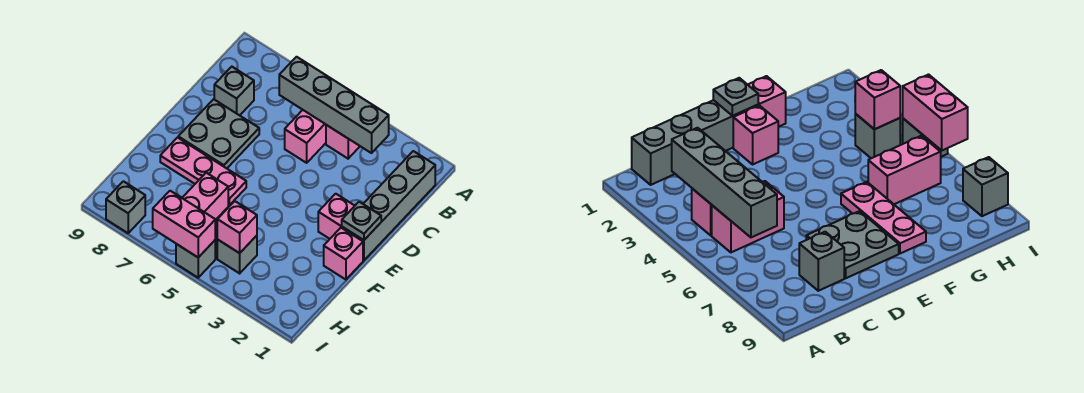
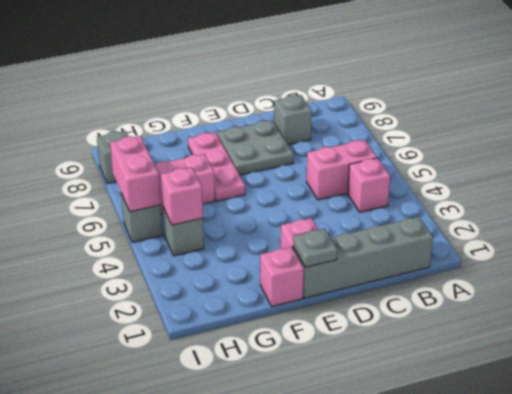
grey brick B3:B6 level 2 -> none

